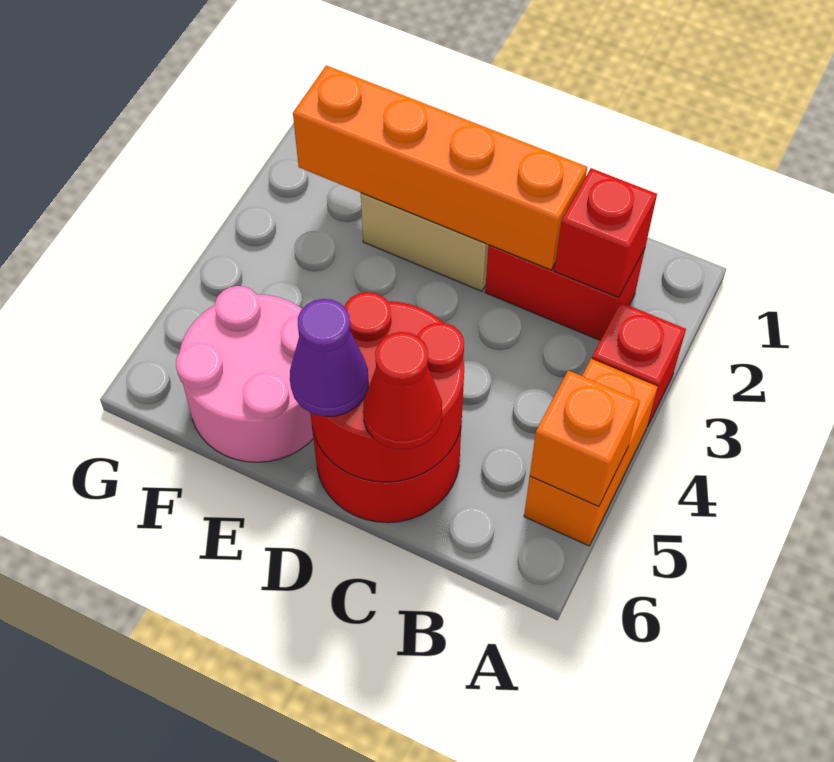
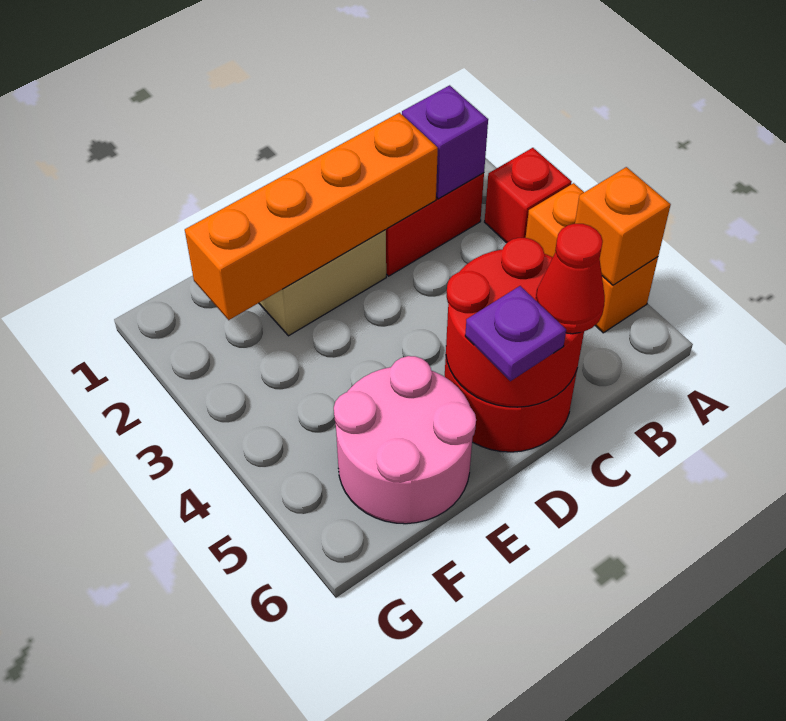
red brick B2 level 2 -> purple brick B2 level 2
purple cone D6 level 3 -> purple plate D6 level 3

